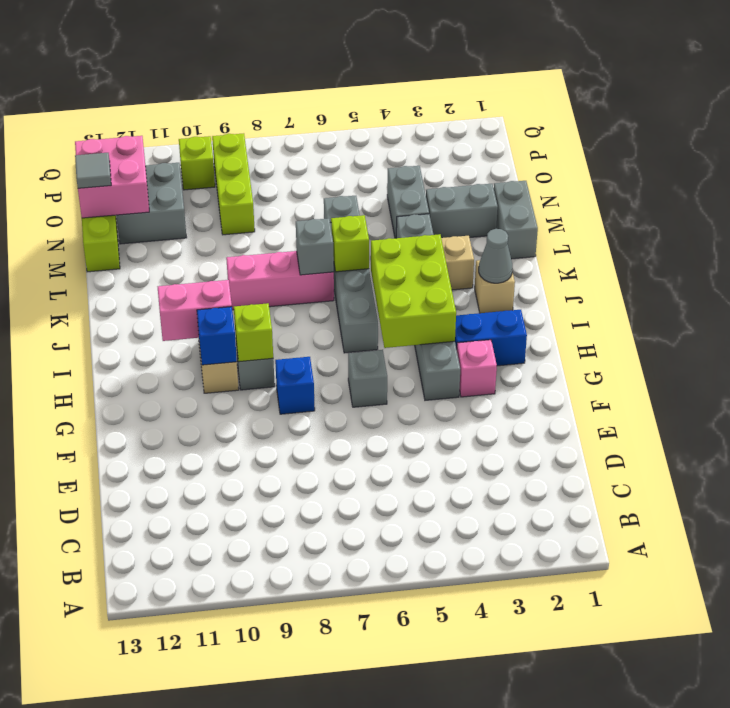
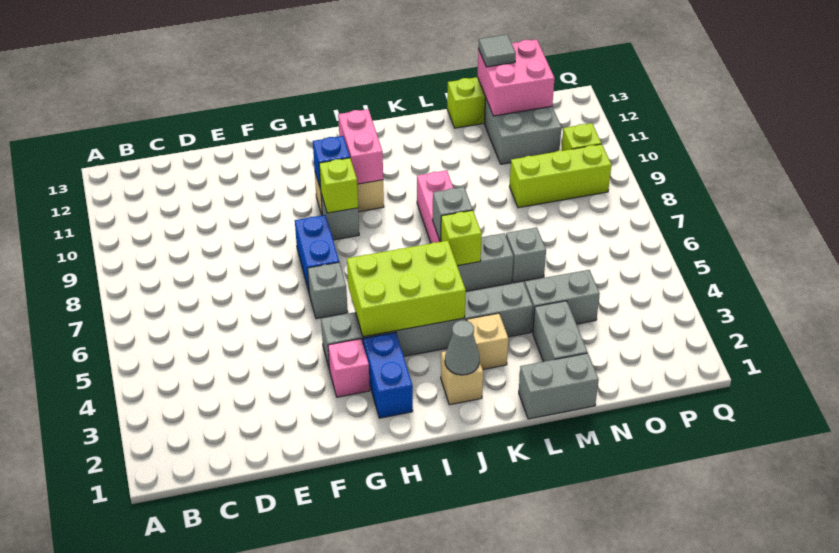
blue brick G8 level 1 -> blue brick G7:G8 level 1

